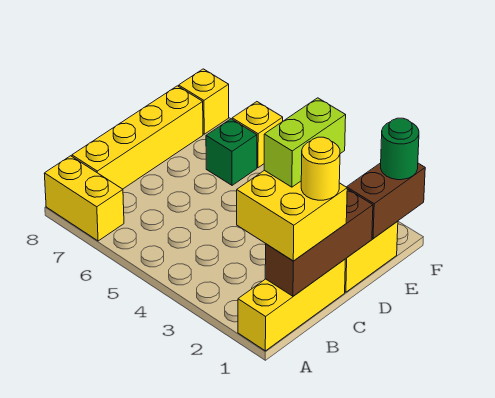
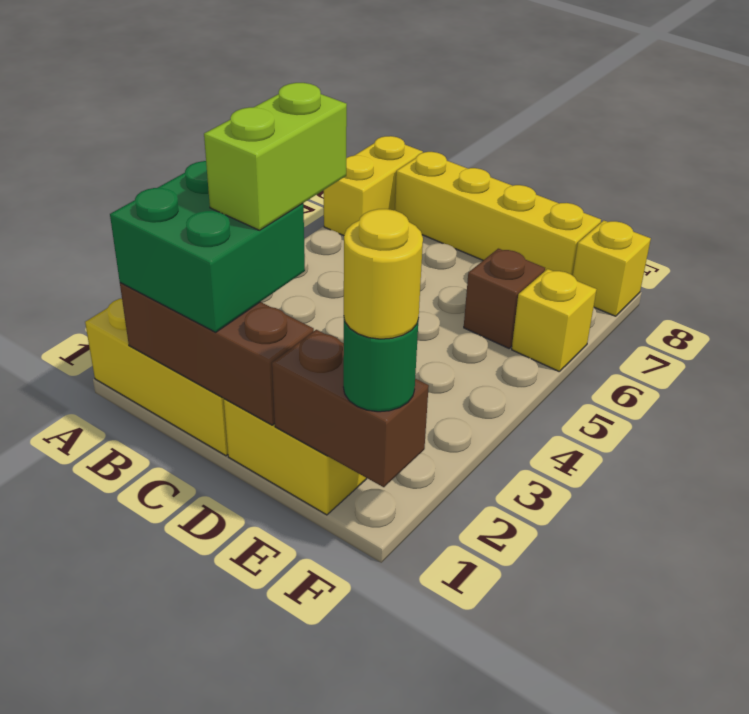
yellow brick B1:C2 level 3 -> green brick B1:C2 level 3
yellow round brick C1 level 4 -> yellow round brick F1 level 4
lime brick C2:D2 level 4 -> lime brick C2:C3 level 4
green brick E6 level 1 -> brown brick E6 level 1

